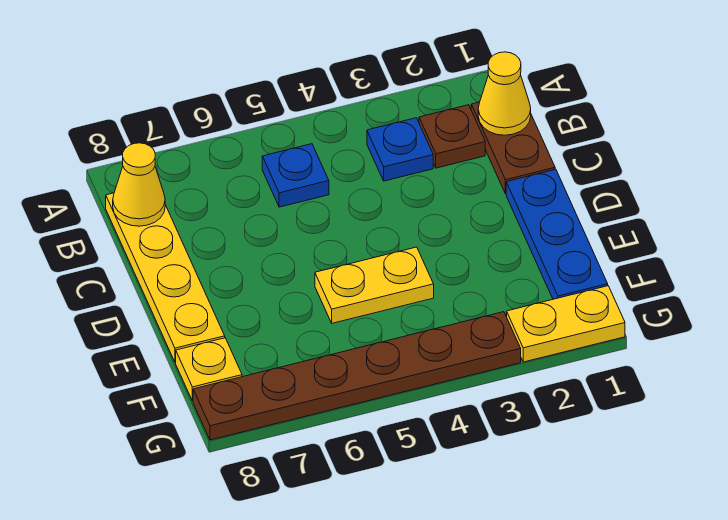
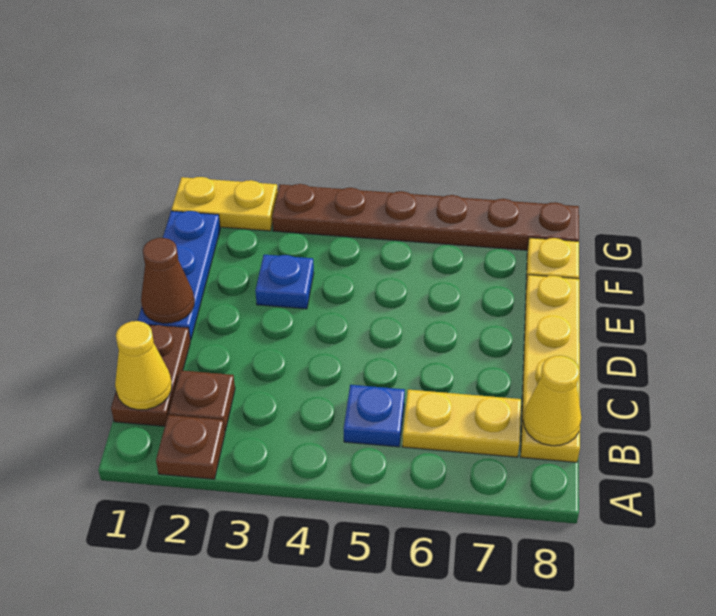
none -> brown plate A2 level 1
blue plate B3 level 1 -> blue plate E3 level 1
none -> brown cone D1 level 2
yellow plate E4:E5 level 1 -> yellow plate B6:B7 level 1

